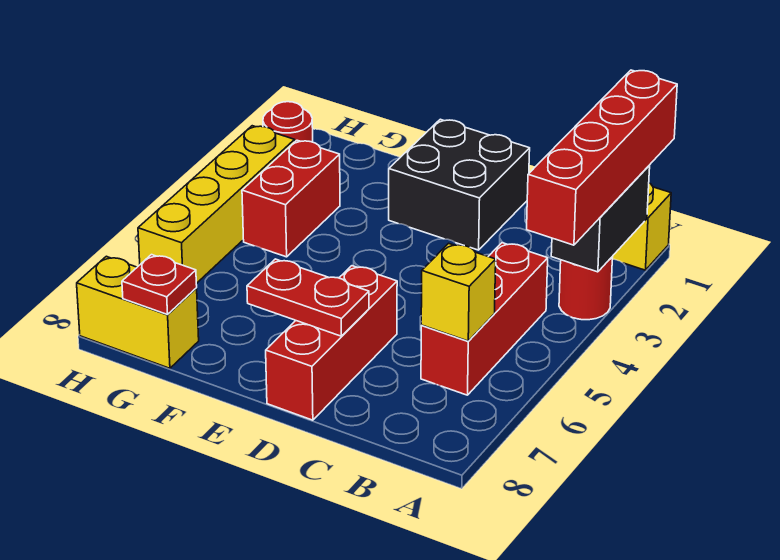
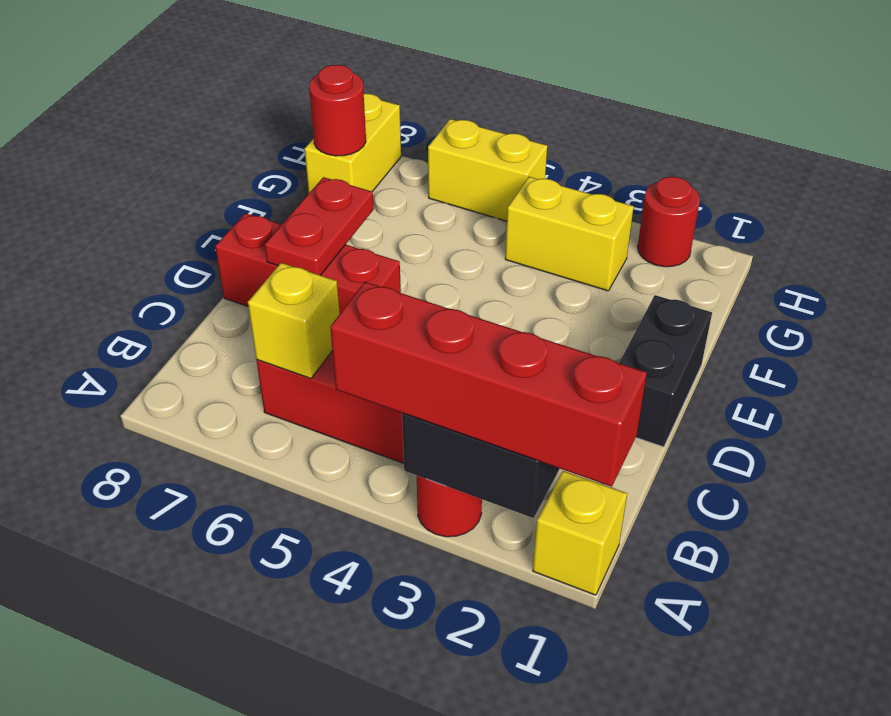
black brick D1:E2 level 1 -> black brick D1:E1 level 1
red brick G3:G4 level 1 -> yellow brick G3:G4 level 1
red plate G8 level 2 -> red round brick G8 level 2
yellow brick H3:H6 level 1 -> yellow brick H5:H6 level 1

